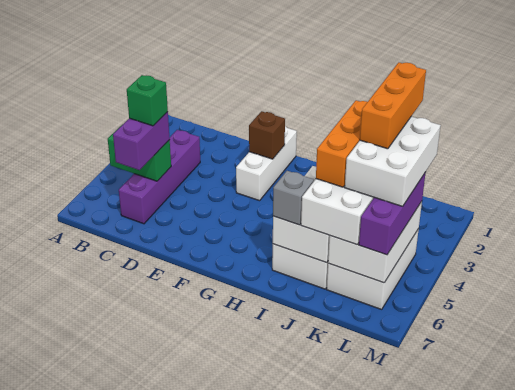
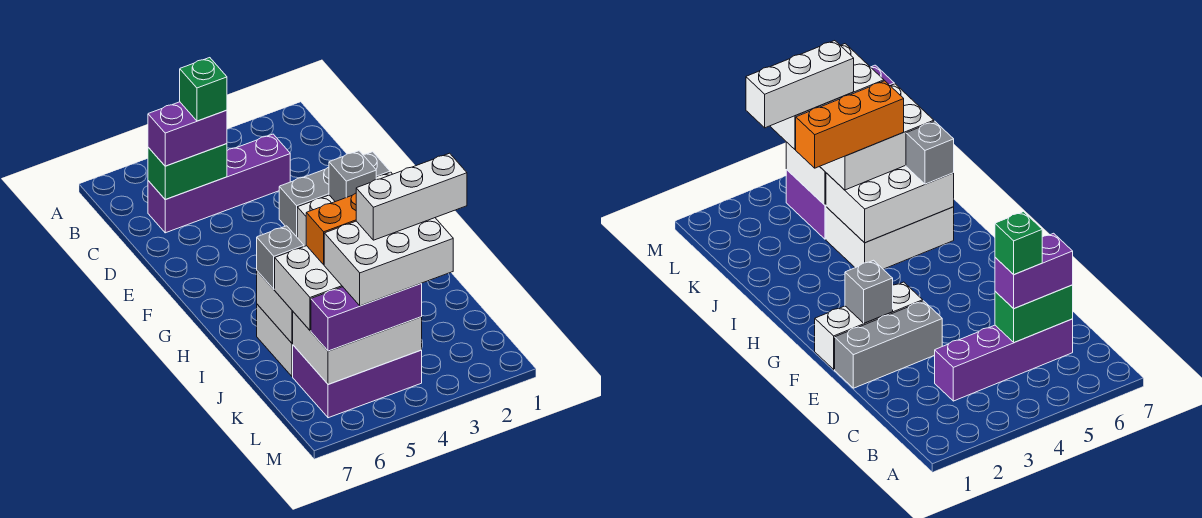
green brick B5:C5 level 2 -> green brick C5:C6 level 2
none -> grey brick E1:E3 level 1
brown brick F2 level 2 -> grey brick F2 level 2
orange brick K2:K4 level 5 -> white brick K2:K4 level 5
white brick K4:L6 level 1 -> purple brick K4:L6 level 1

